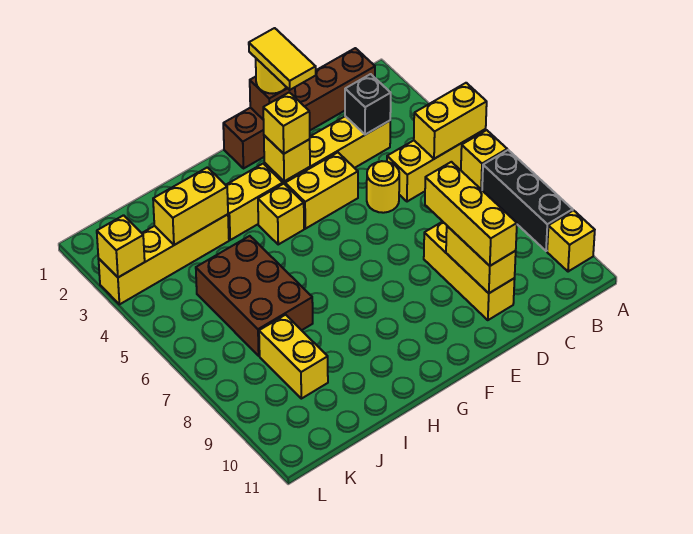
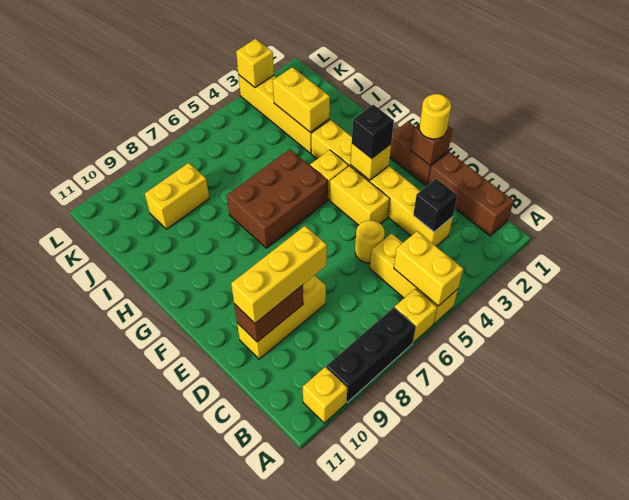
yellow brick D9:D10 level 2 -> brown brick D9:D10 level 2
yellow tile E1:E2 level 4 -> none
yellow brick F3 level 3 -> black brick F3 level 3
brown brick I5:J7 level 1 -> brown brick G5:H7 level 1

